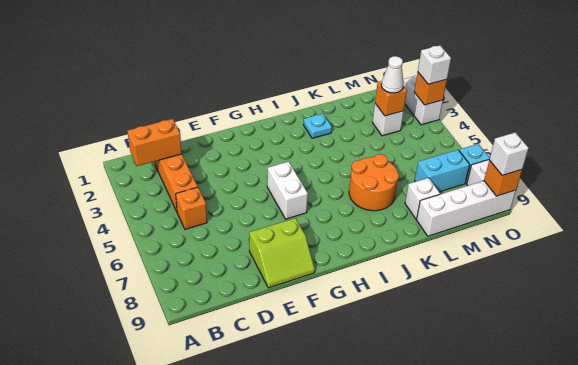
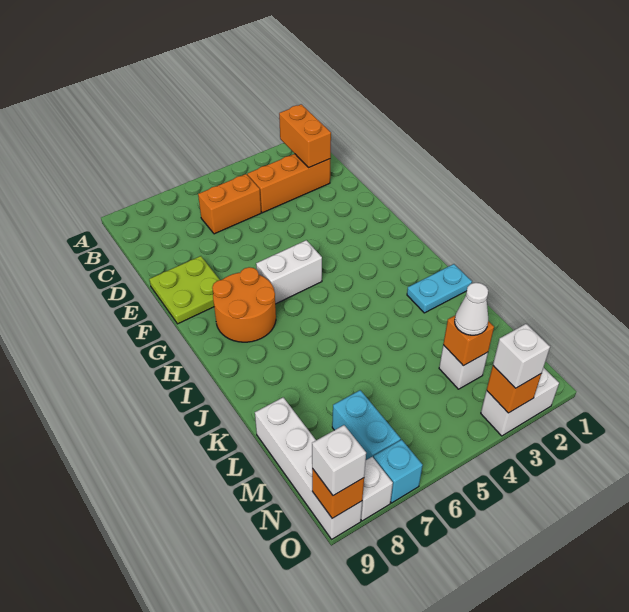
orange brick C5 level 1 -> orange brick C5:C6 level 1
lime slope E8:F9 level 1 top 8 -> lime plate E8:F9 level 1
cyan plate J2 level 1 -> cyan plate J1:J2 level 1
orange round brick J6:K7 level 1 -> orange round brick G7:H8 level 1
white brick L8 level 1 -> none

